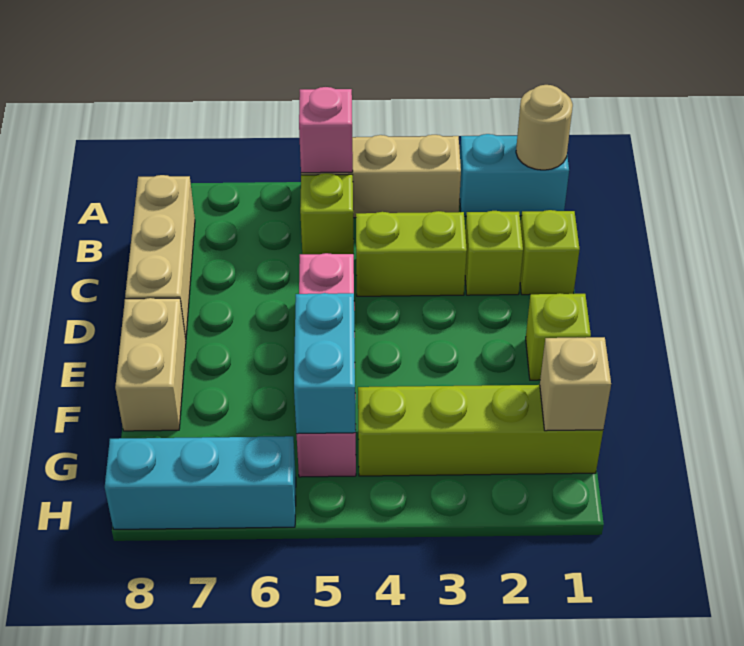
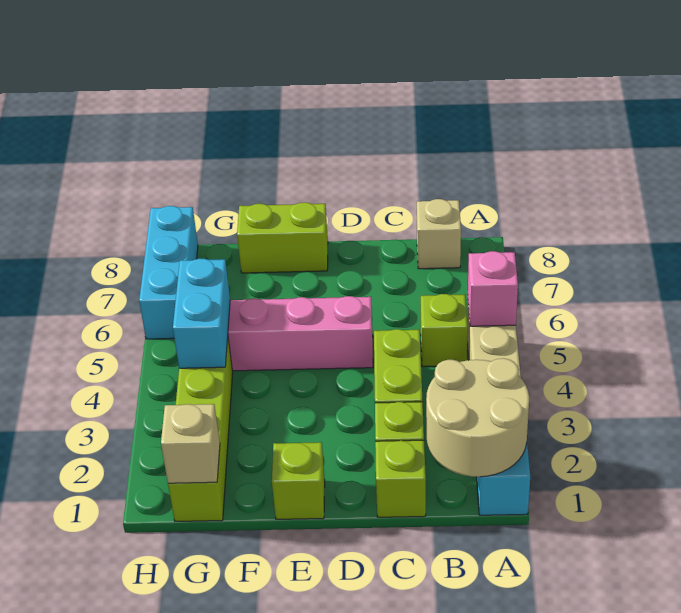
tan round brick A1 level 2 -> tan round brick A1:B2 level 2
tan brick B8:D8 level 1 -> tan brick B8 level 1
tan brick E8:F8 level 1 -> lime brick E8:F8 level 1
cyan brick F5:G5 level 2 -> cyan brick G4:G5 level 2

